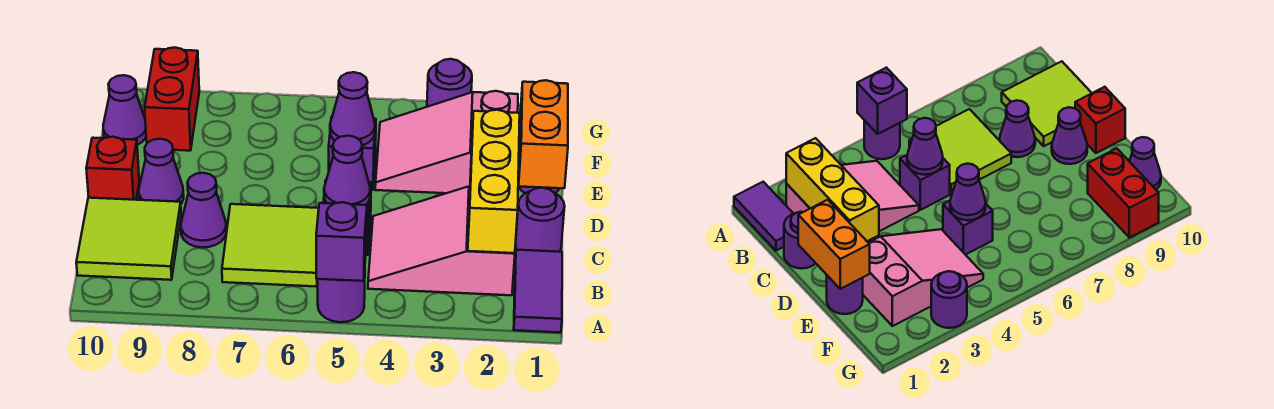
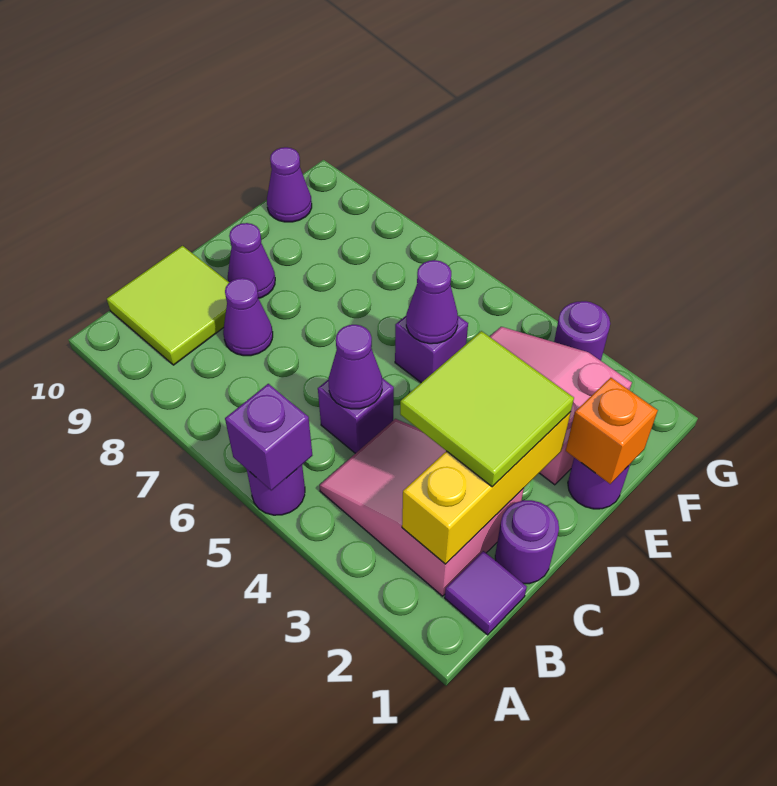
purple tile A1:B1 level 1 -> purple tile B1 level 1
lime tile B6:C7 level 1 -> lime tile C2:D3 level 3
orange brick D1:E1 level 2 -> orange brick E1 level 2
red brick D10 level 1 -> none
red brick F9:G9 level 1 -> none

